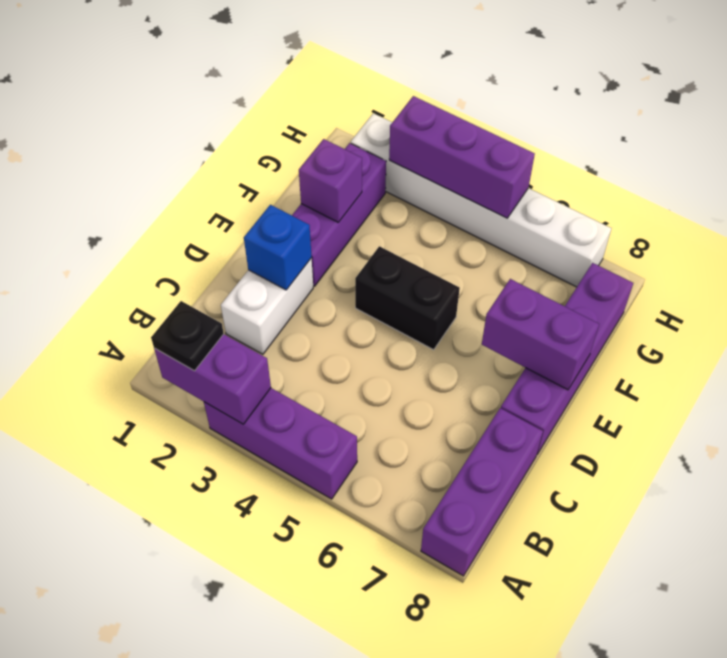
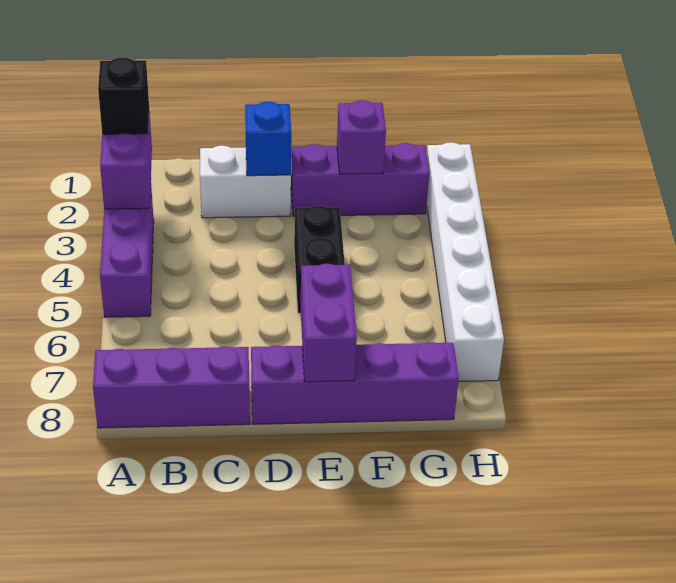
black plate A2 level 3 -> black brick A2 level 3
purple brick H3:H5 level 2 -> none

